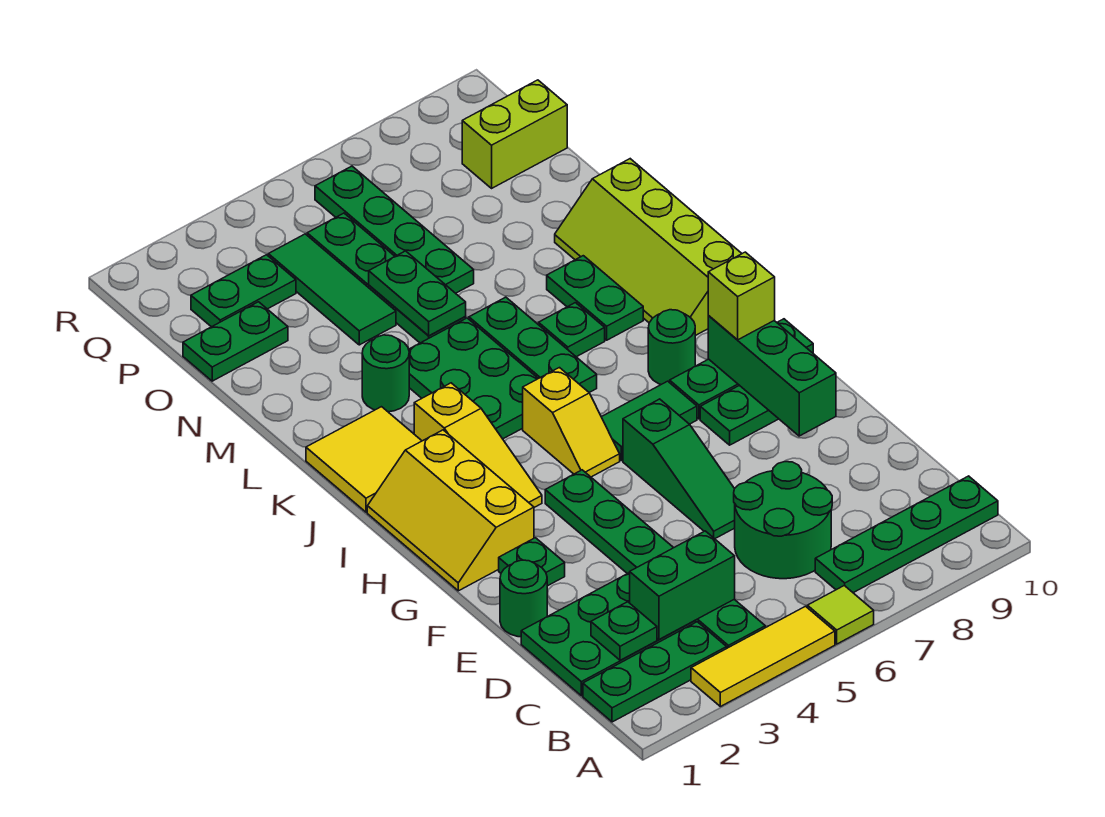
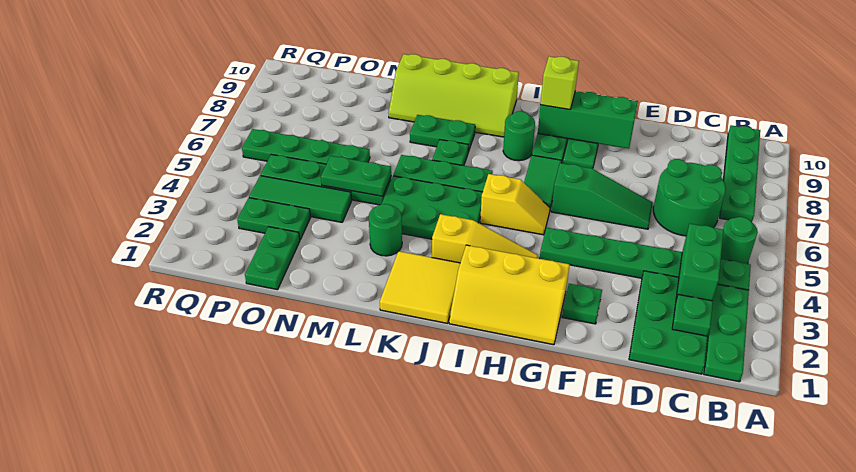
yellow tile A3:A5 level 1 -> none
lime tile A6 level 1 -> none
green round brick E1 level 1 -> green round brick B5 level 1
green plate P2:P3 level 1 -> green plate O3:P3 level 1
lime brick P9:P10 level 1 -> none

